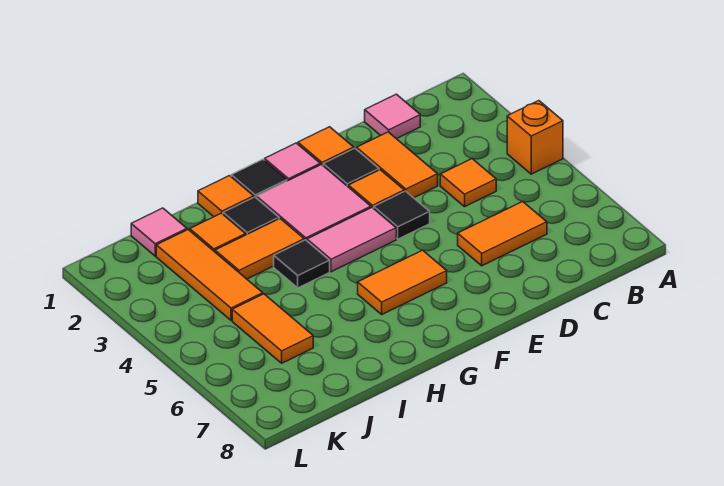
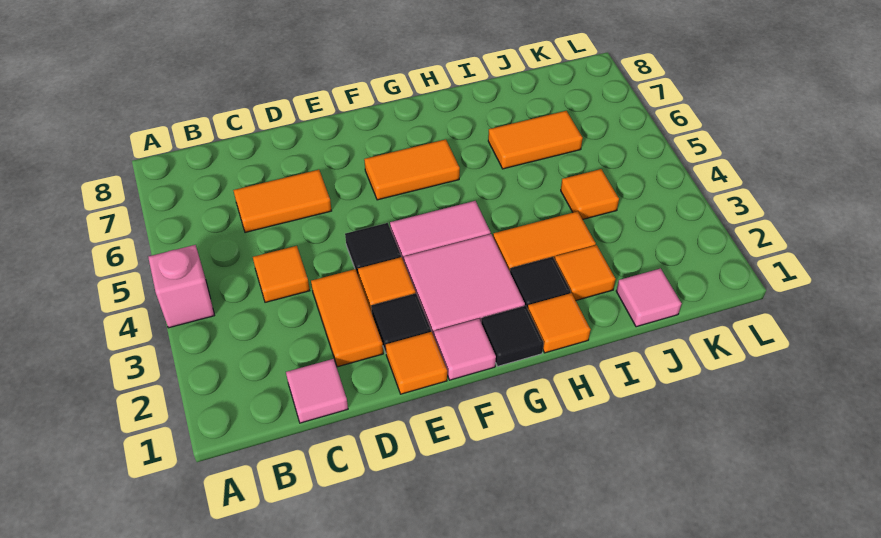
orange brick A4 level 1 -> pink brick A4 level 1
black tile H4 level 1 -> none
orange tile J2:J4 level 1 -> orange tile J4 level 1
orange tile J5:J6 level 1 -> orange tile I6:J6 level 1

